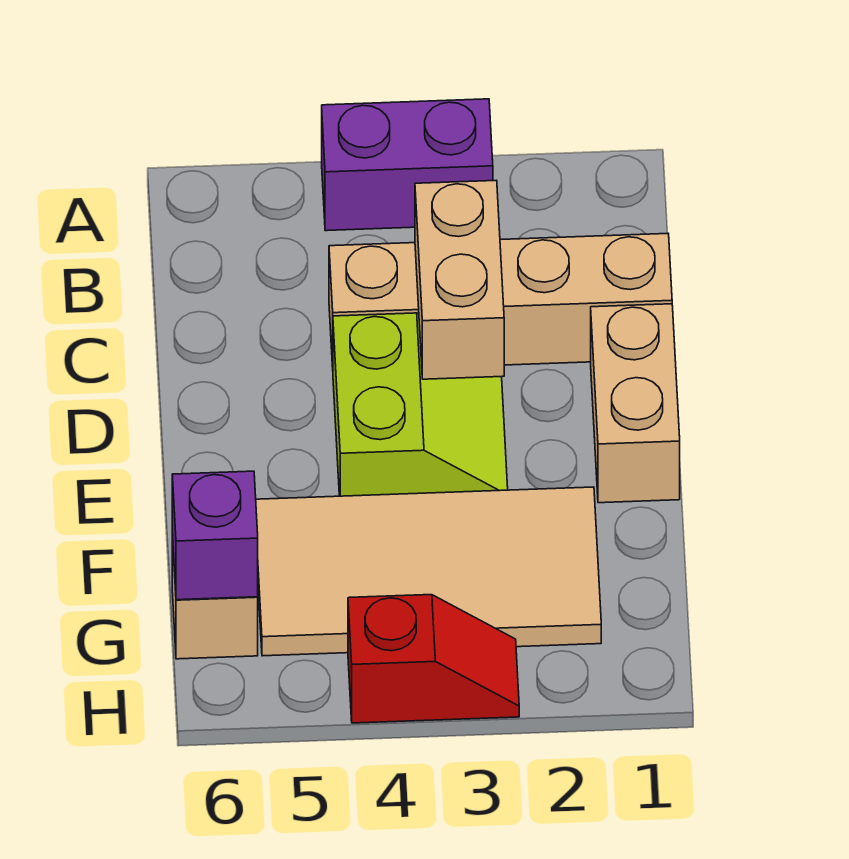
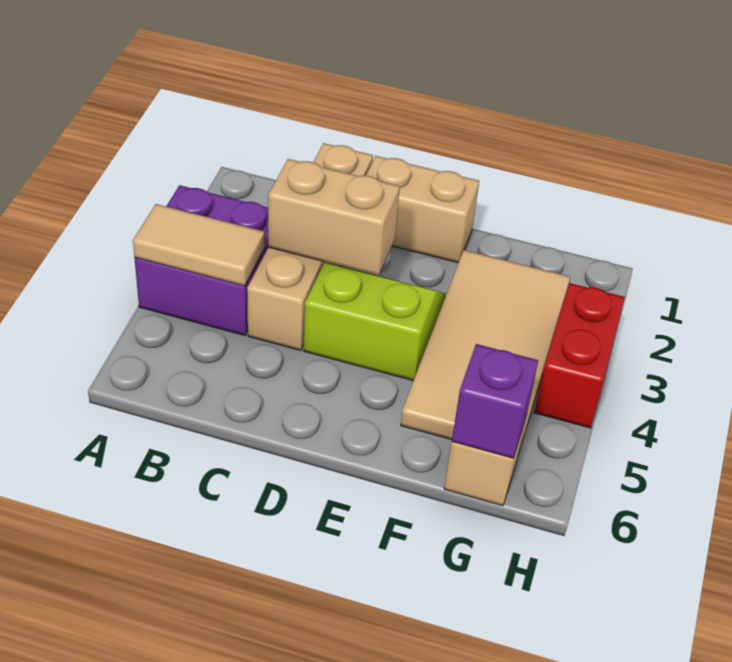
purple brick A3:A4 level 1 -> purple brick A3:B4 level 1
none -> tan tile A4:B4 level 2
red slope H3:H4 level 1 top 4 -> red brick H3:H4 level 1

